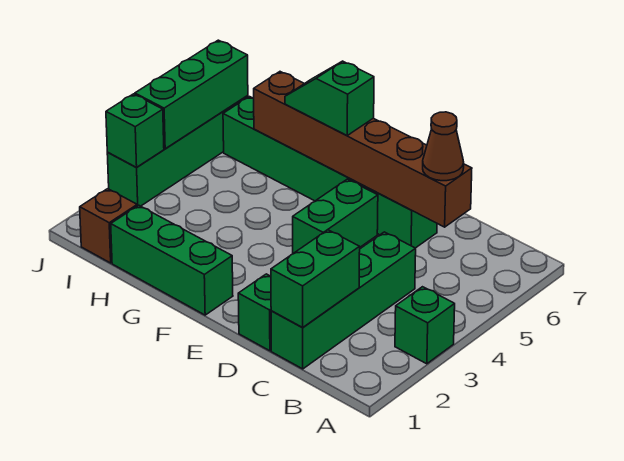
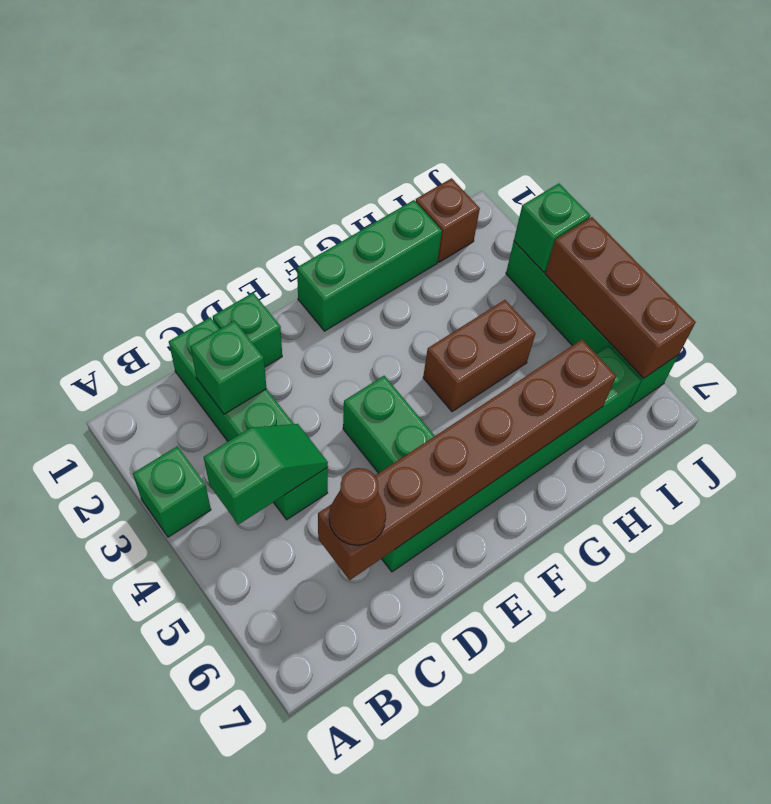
green brick C1:C2 level 2 -> green brick C2 level 2
green slope F6:G6 level 3 top F -> green slope B4:C4 level 2 top B
none -> brown brick G4:H4 level 1
green brick J4:J6 level 2 -> brown brick J4:J6 level 2

